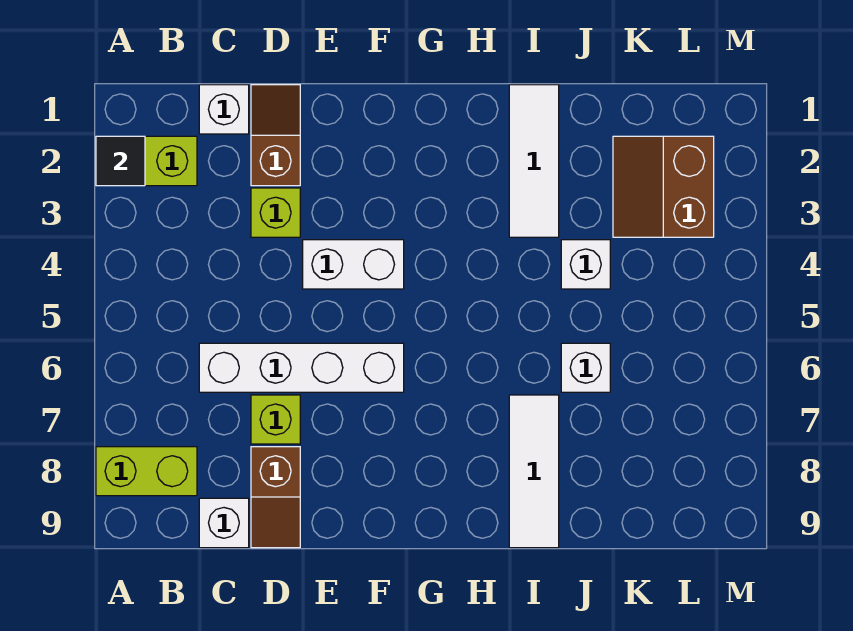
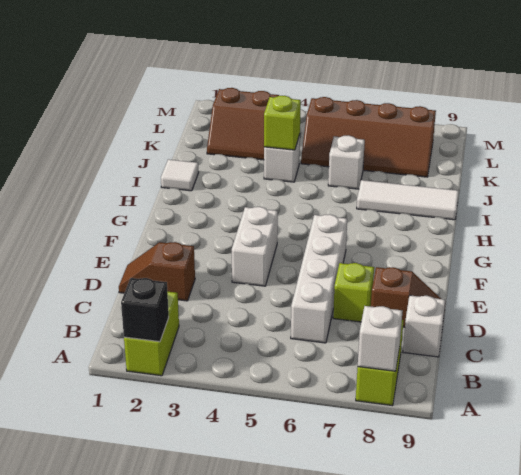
black tile A2 level 2 -> black brick A2 level 2
white brick C1 level 1 -> white brick A8 level 2
lime brick D3 level 1 -> lime brick J4 level 2
white tile I1:I3 level 1 -> white tile I1 level 1
none -> brown slope K5:L8 level 1 top L

